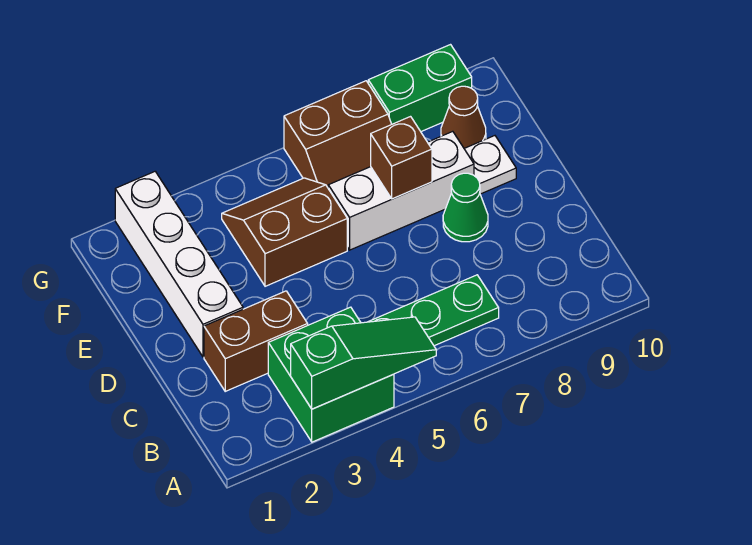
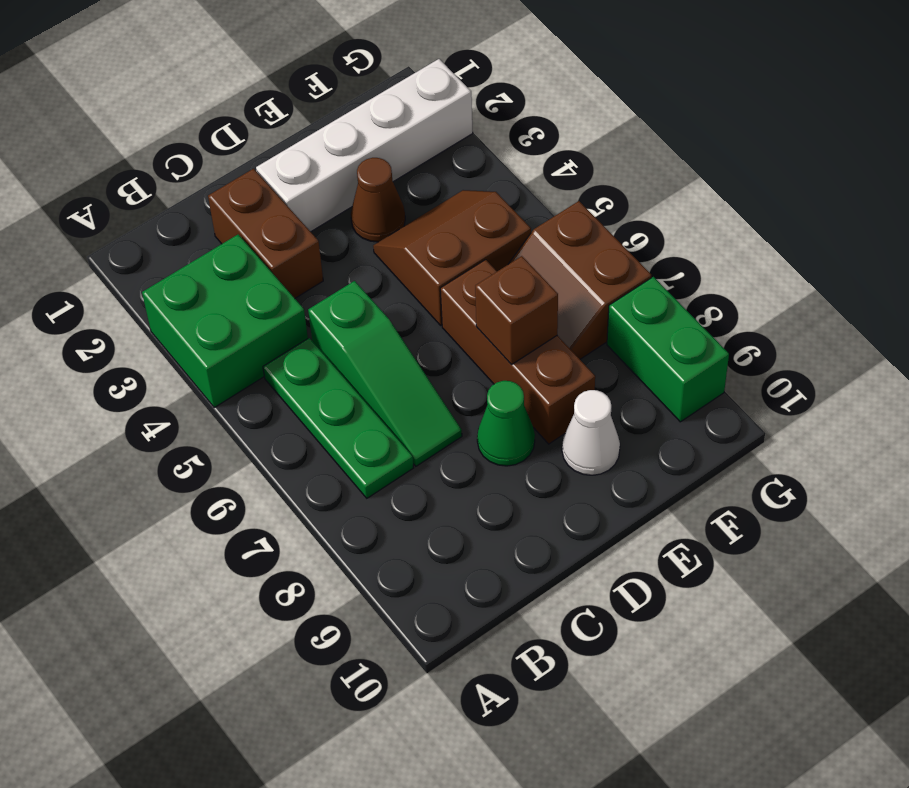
green slope A3:A5 level 2 top 3 -> green slope C5:C7 level 1 top 5
brown slope E4:F5 level 1 top E -> brown slope E4:F5 level 1 top 5
white brick E6:E8 level 1 -> brown brick E6:E8 level 1
white plate E9 level 1 -> white cone E9 level 1
brown cone F9 level 1 -> brown cone E3 level 1

